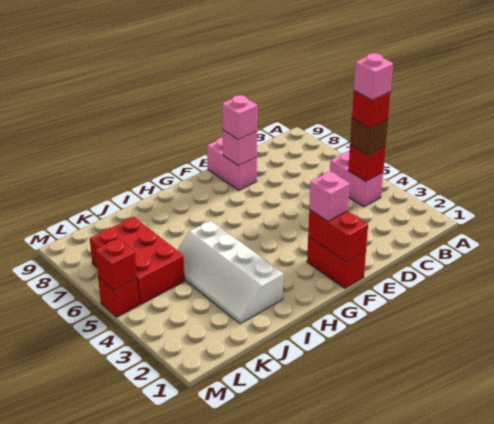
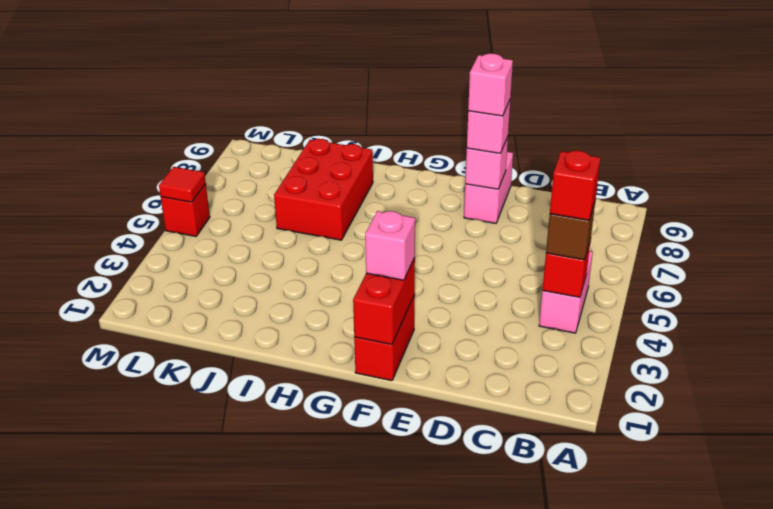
pink brick B4 level 5 -> pink brick E8 level 4
white slope I2:J5 level 1 top I -> none
red brick K5:L7 level 1 -> red brick I6:J8 level 1
red brick M5 level 2 -> red tile M5 level 2

